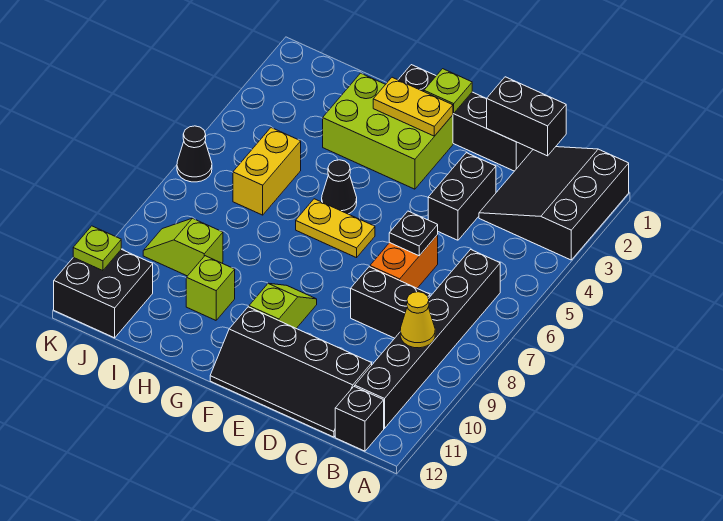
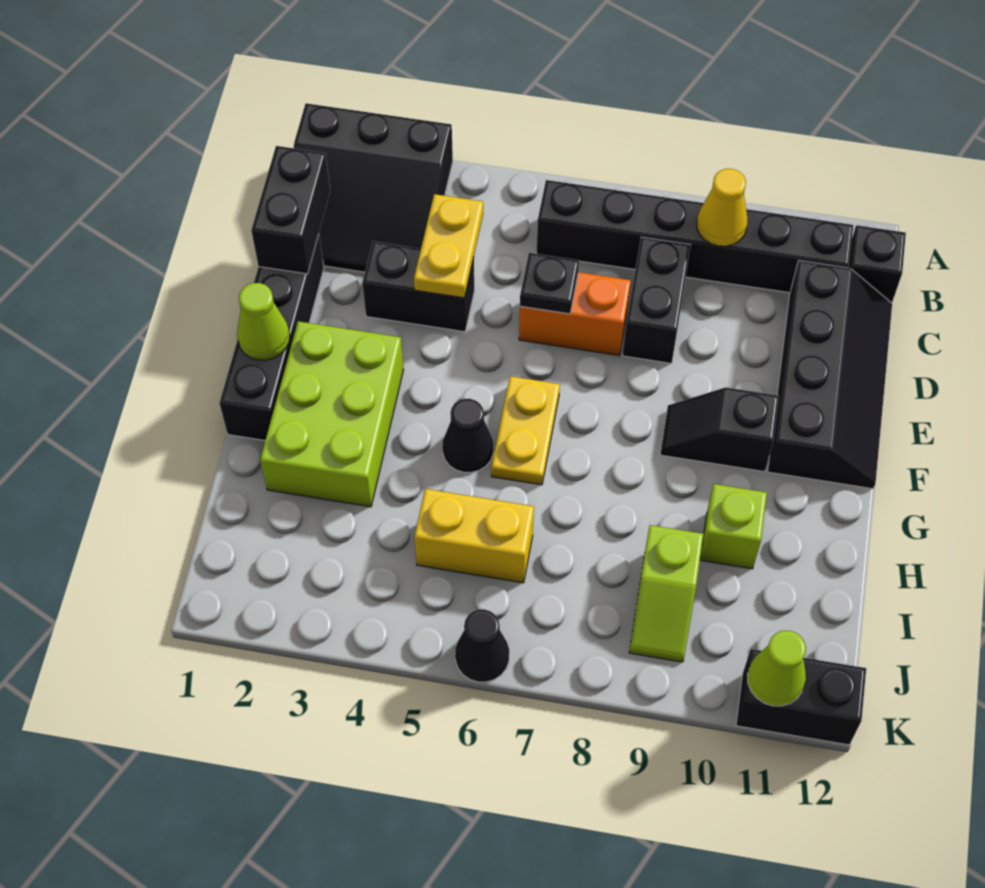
lime plate F1 level 2 -> lime cone F1 level 2
yellow plate F2:G2 level 2 -> yellow plate C4:D4 level 2
lime slope F9:F10 level 1 top 10 -> black slope F9:F10 level 1 top 10
black brick J11:K12 level 1 -> black brick K11:K12 level 1
lime plate K11 level 2 -> lime cone K11 level 2

